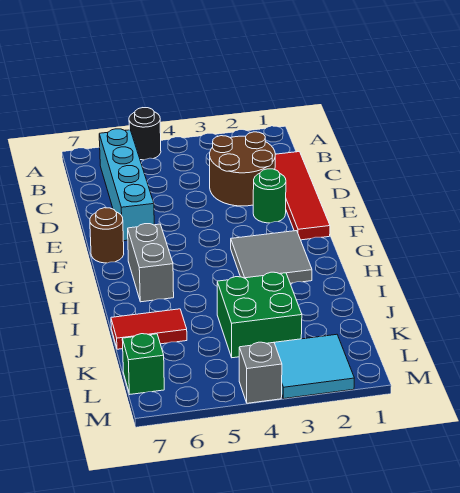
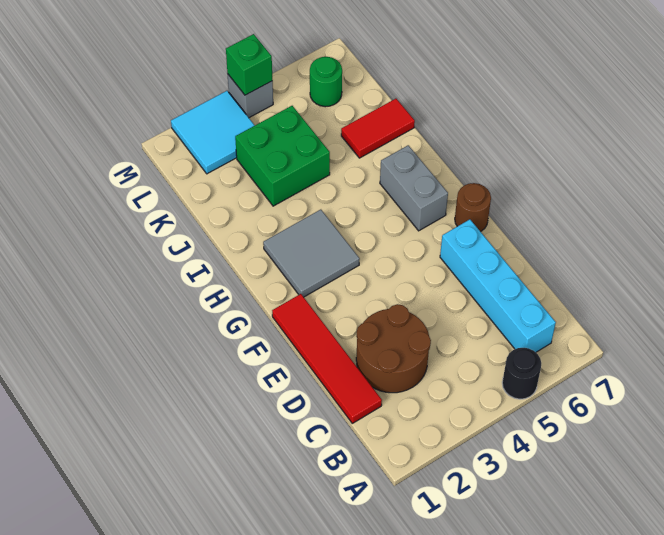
green round brick E2 level 1 -> green round brick L6 level 1
green brick L7 level 1 -> green brick M4 level 2

